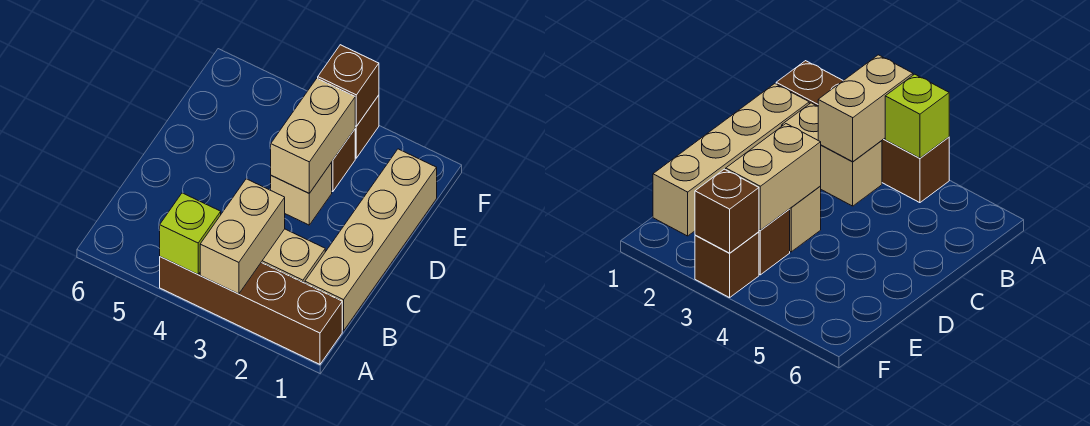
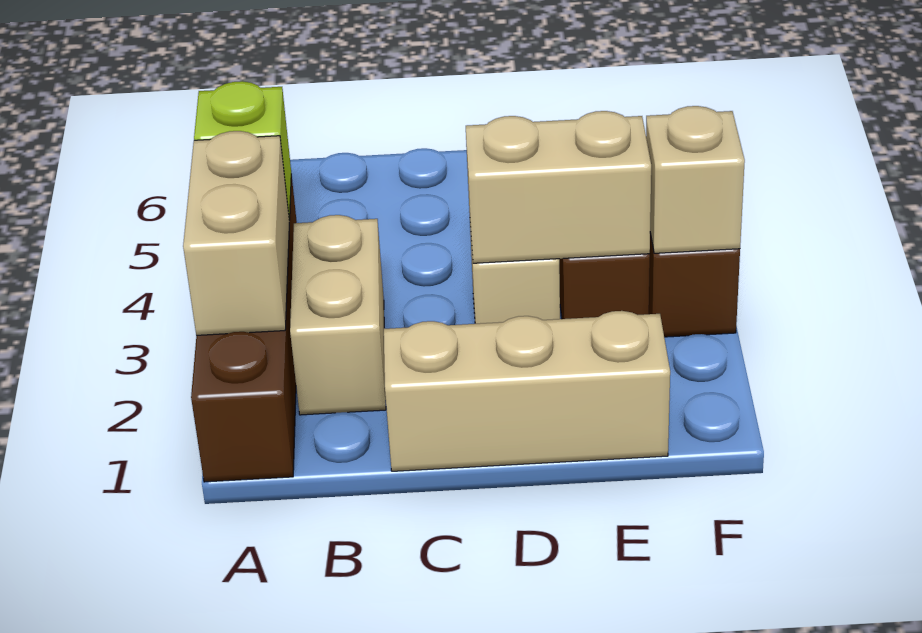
tan brick A3:B3 level 2 -> tan brick A2:A3 level 2
tan brick B1:E1 level 1 -> tan brick C1:E1 level 1
brown brick F3 level 2 -> tan brick F3 level 2

